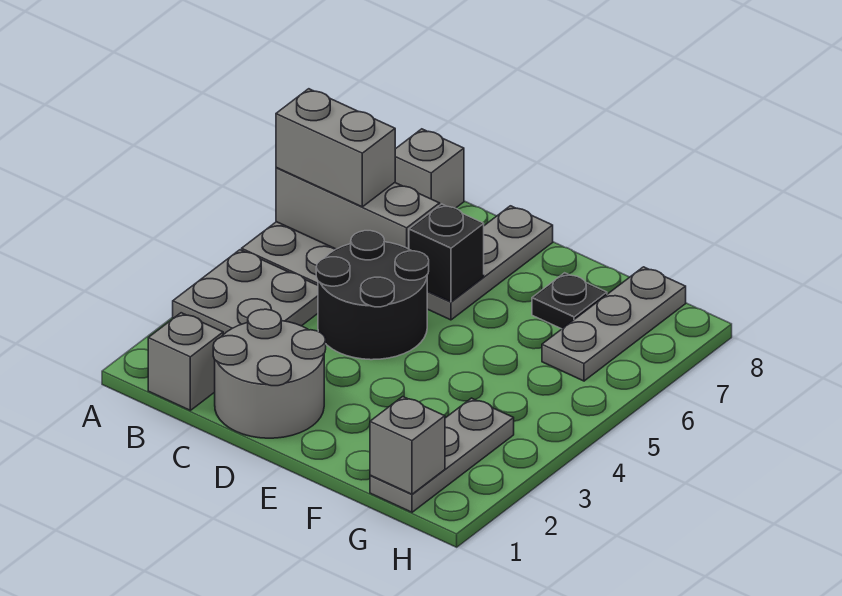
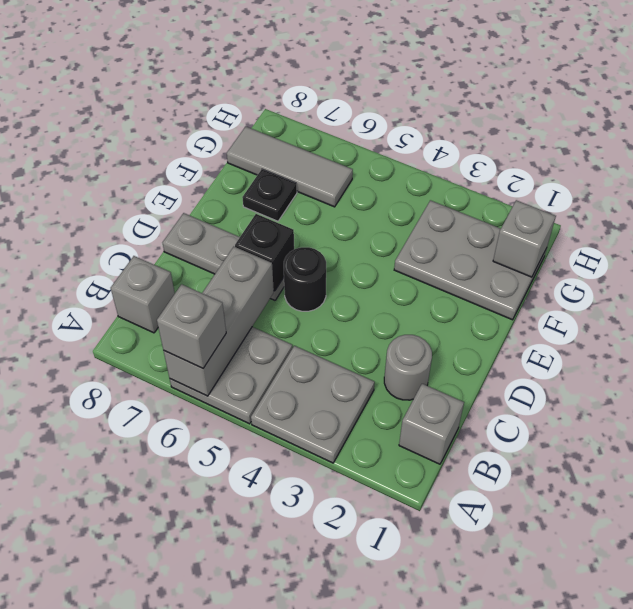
grey brick A6:B6 level 3 -> grey brick A6 level 3
grey round brick C1:D2 level 1 -> grey round brick C2 level 1
black round brick C4:D5 level 1 -> black round brick D5 level 1
grey plate G1:G3 level 1 -> grey plate F1:G3 level 1
grey plate G6:G8 level 1 -> grey tile G6:G8 level 1

